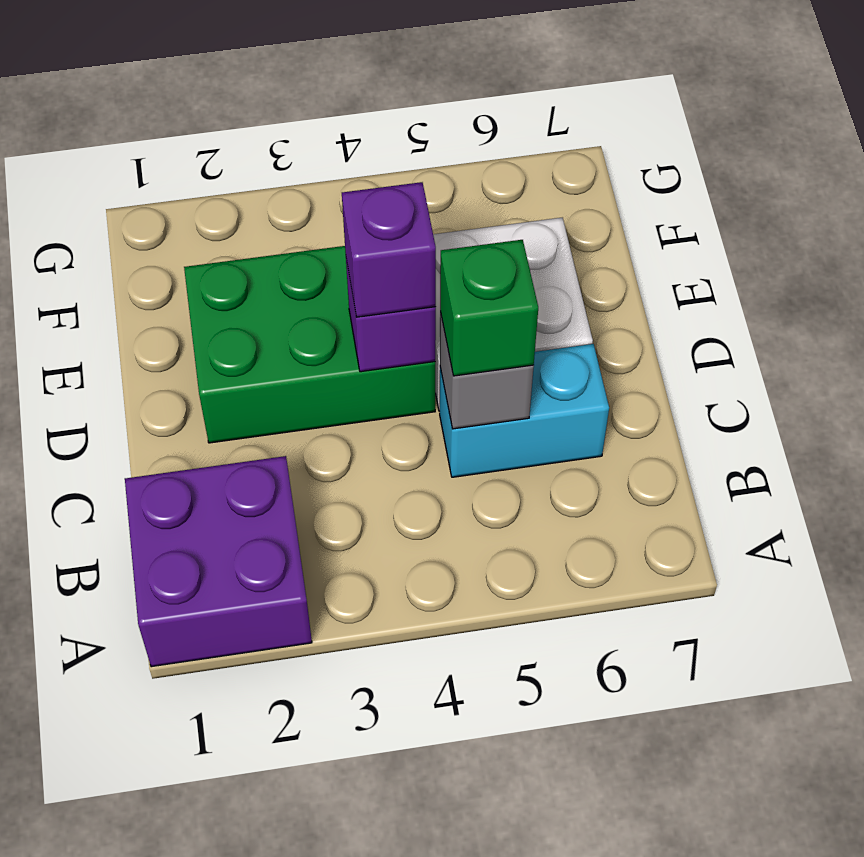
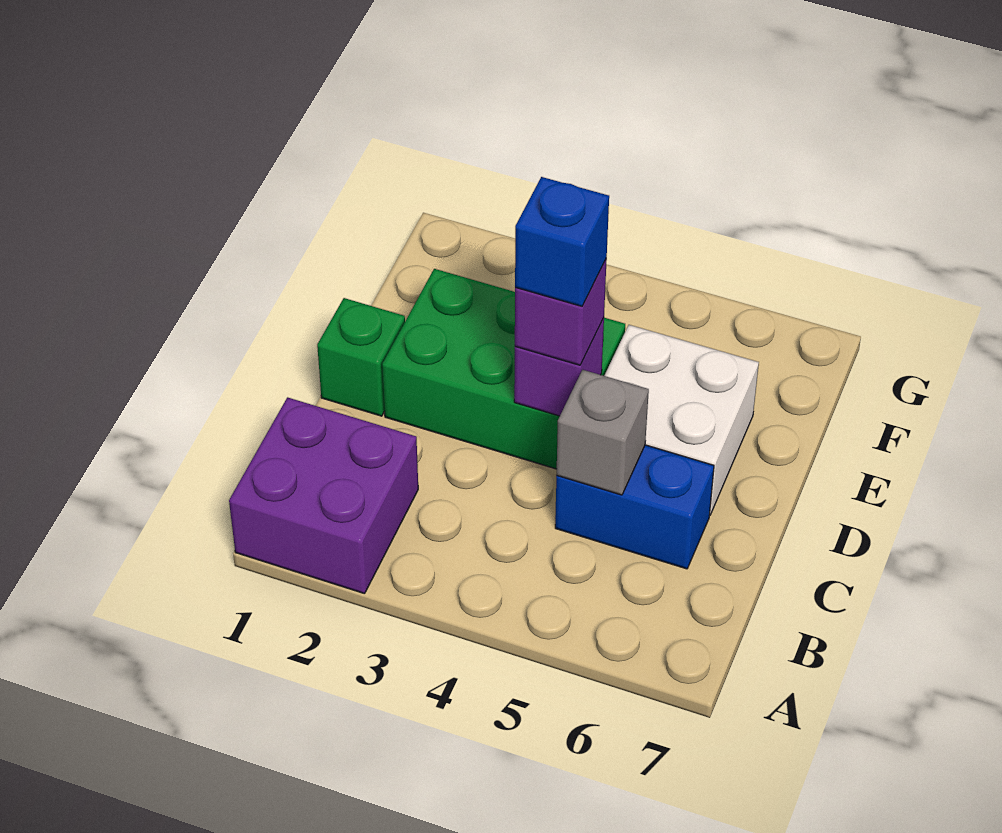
cyan brick C5:C6 level 1 -> blue brick C5:C6 level 1
green brick C5 level 3 -> green brick D1 level 1
none -> blue brick D4 level 4

